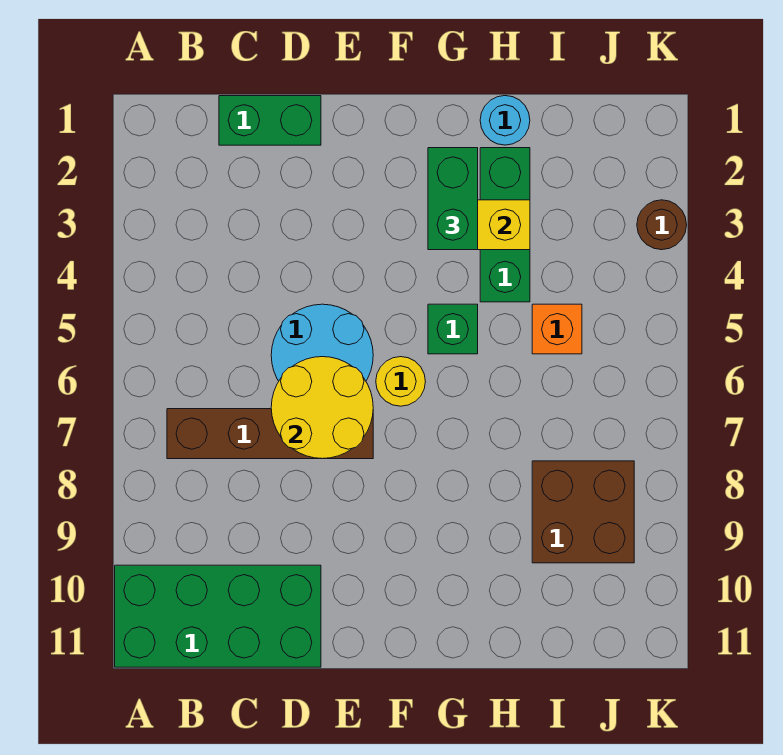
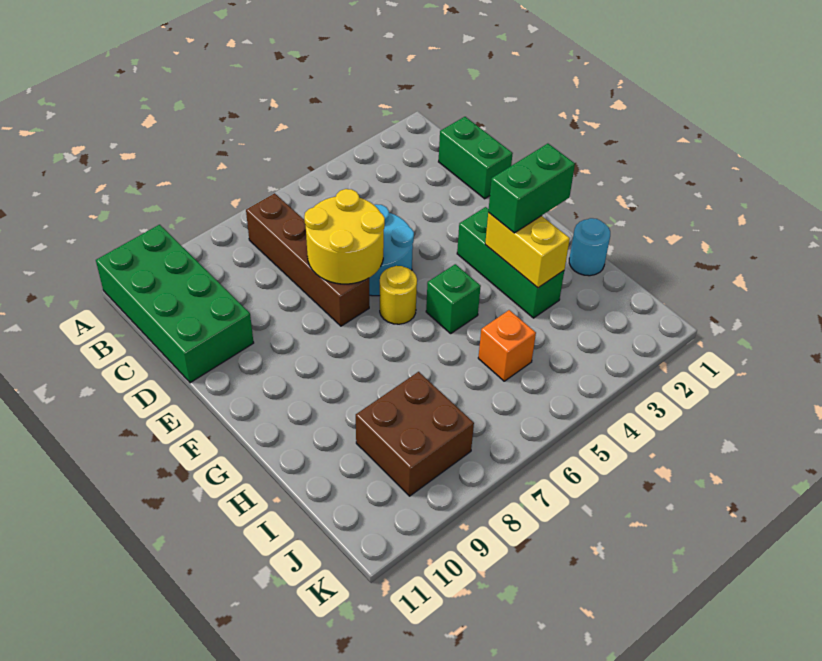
green brick H2:H4 level 1 -> green brick F3:H3 level 1
brown round brick K3 level 1 -> none

